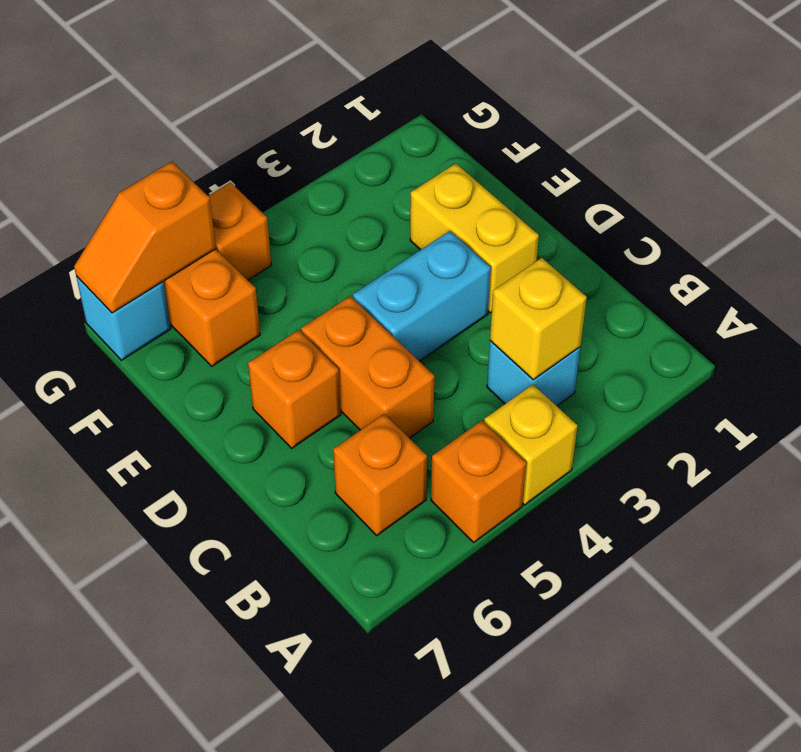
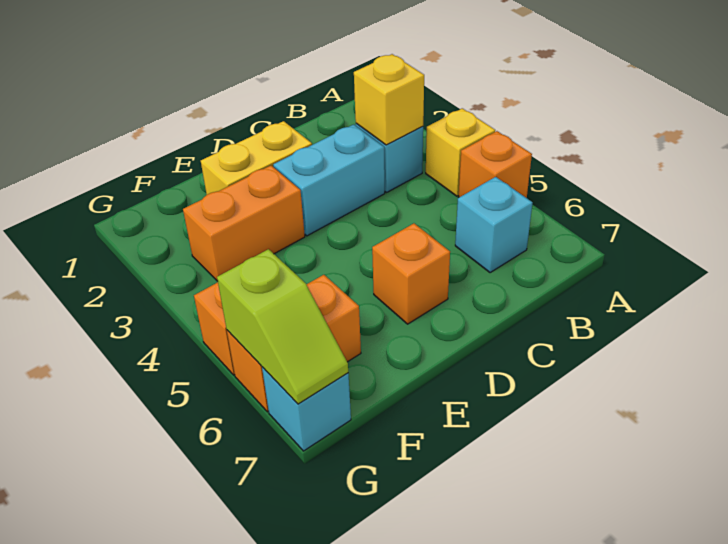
orange brick B6 level 1 -> cyan brick B6 level 1
orange brick C5:D5 level 1 -> orange brick E3:F3 level 1
cyan brick D3:D4 level 1 -> cyan brick C3:D3 level 1
orange slope G6:G7 level 2 top 6 -> lime slope G6:G7 level 2 top 6

